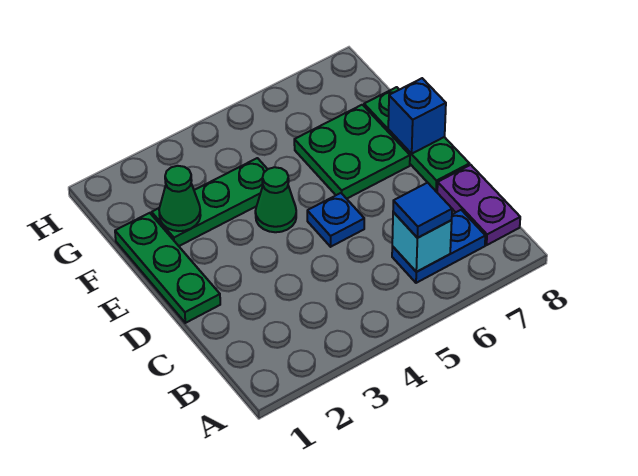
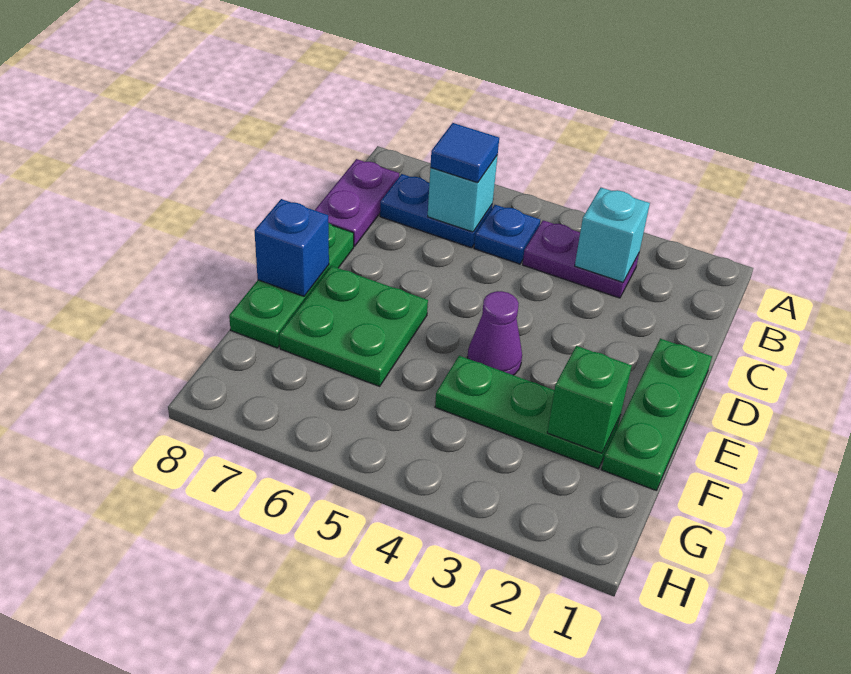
none -> purple plate B3:B4 level 1
none -> cyan brick B3 level 2
blue plate D5 level 1 -> blue plate B5 level 1
green cone E4 level 1 -> purple cone E4 level 1
green cone F2 level 2 -> green brick F2 level 2

